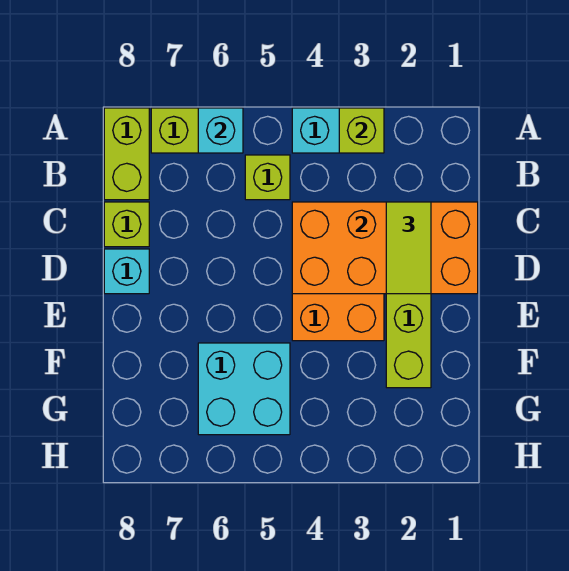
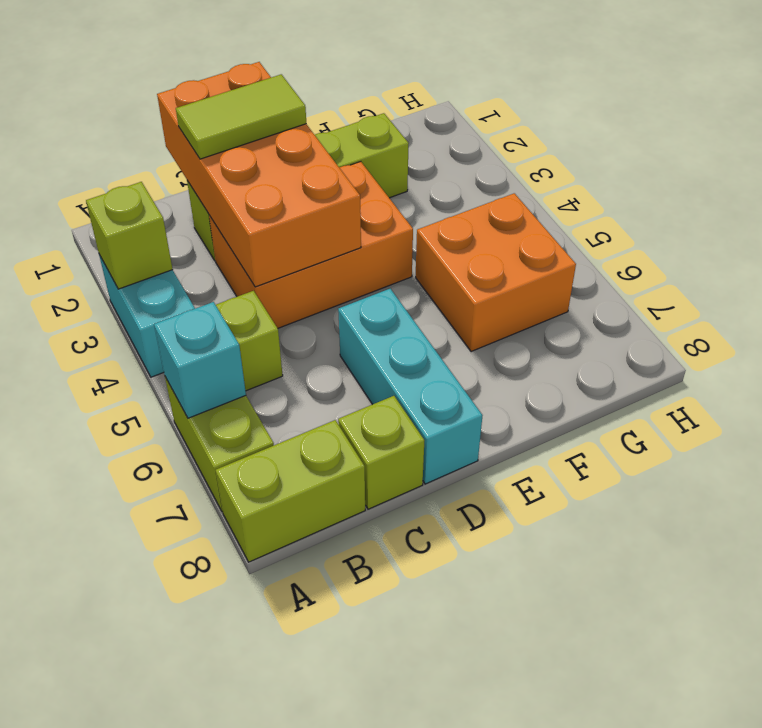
cyan brick D8 level 1 -> cyan brick D6:D8 level 1
cyan brick F5:G6 level 1 -> orange brick F5:G6 level 1

